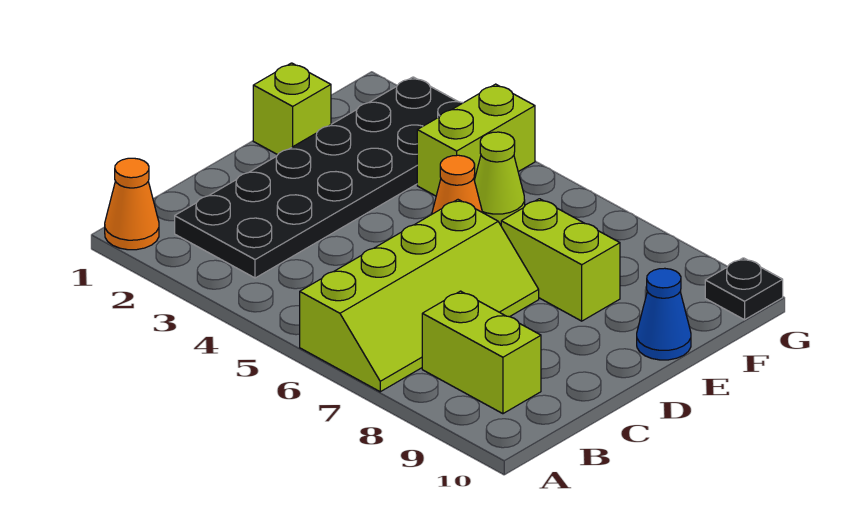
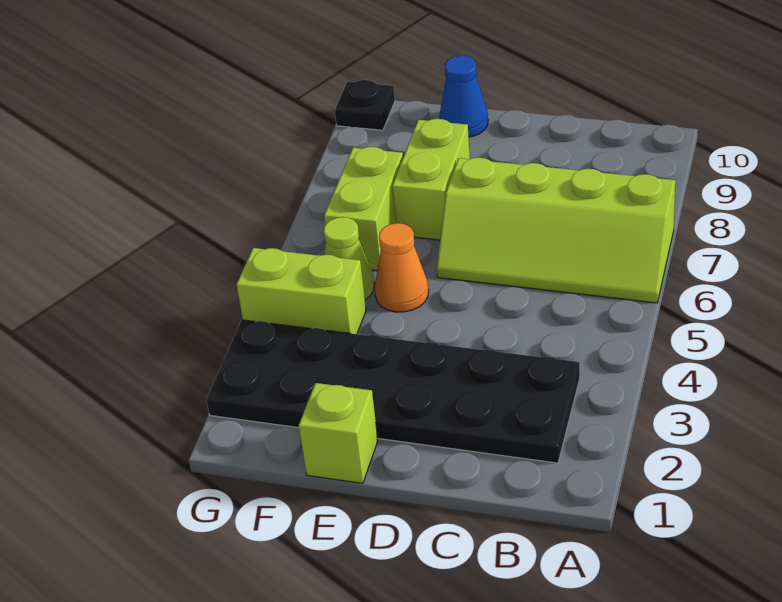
orange cone A1 level 1 -> none
lime slope A6:D7 level 1 top 6 -> lime slope A6:D7 level 1 top 7
lime brick B8:B9 level 1 -> lime brick F6:F7 level 1

